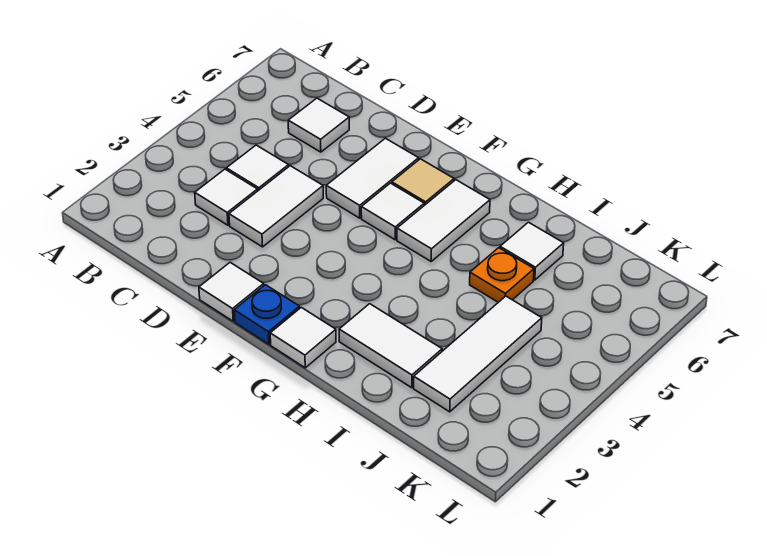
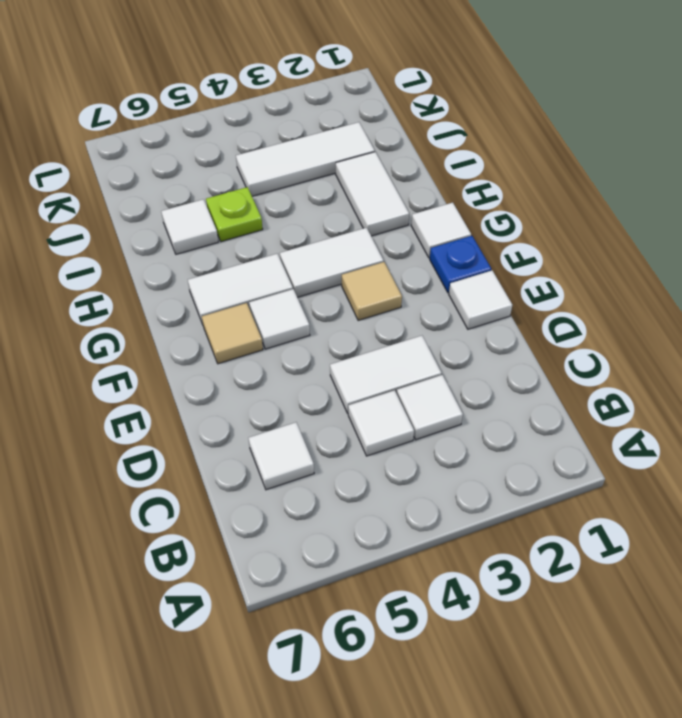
white tile E5:E6 level 1 -> white tile G3:G4 level 1
none -> tan tile F3 level 1
orange plate I5 level 1 -> lime plate I5 level 1

